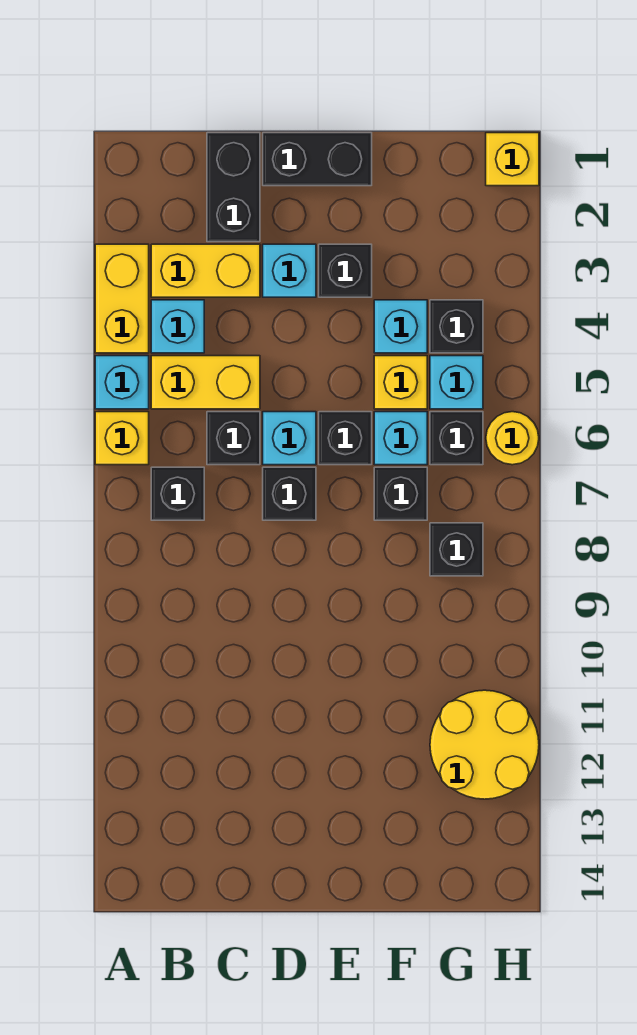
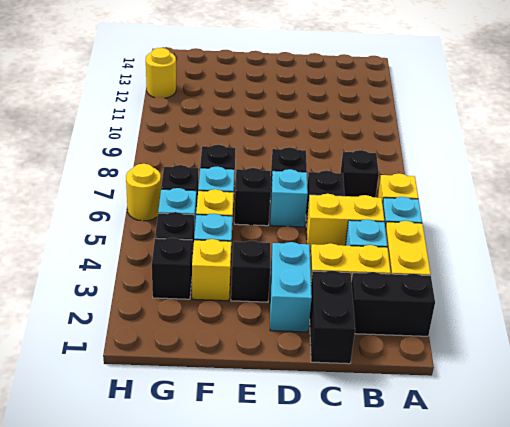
black brick D1:E1 level 1 -> black brick A2:B2 level 1
cyan brick D3 level 1 -> cyan brick D2:D3 level 1
black brick G8 level 1 -> black brick G3 level 1
yellow round brick G11:H12 level 1 -> yellow round brick H12 level 1
yellow brick H1 level 1 -> yellow brick F3 level 1

